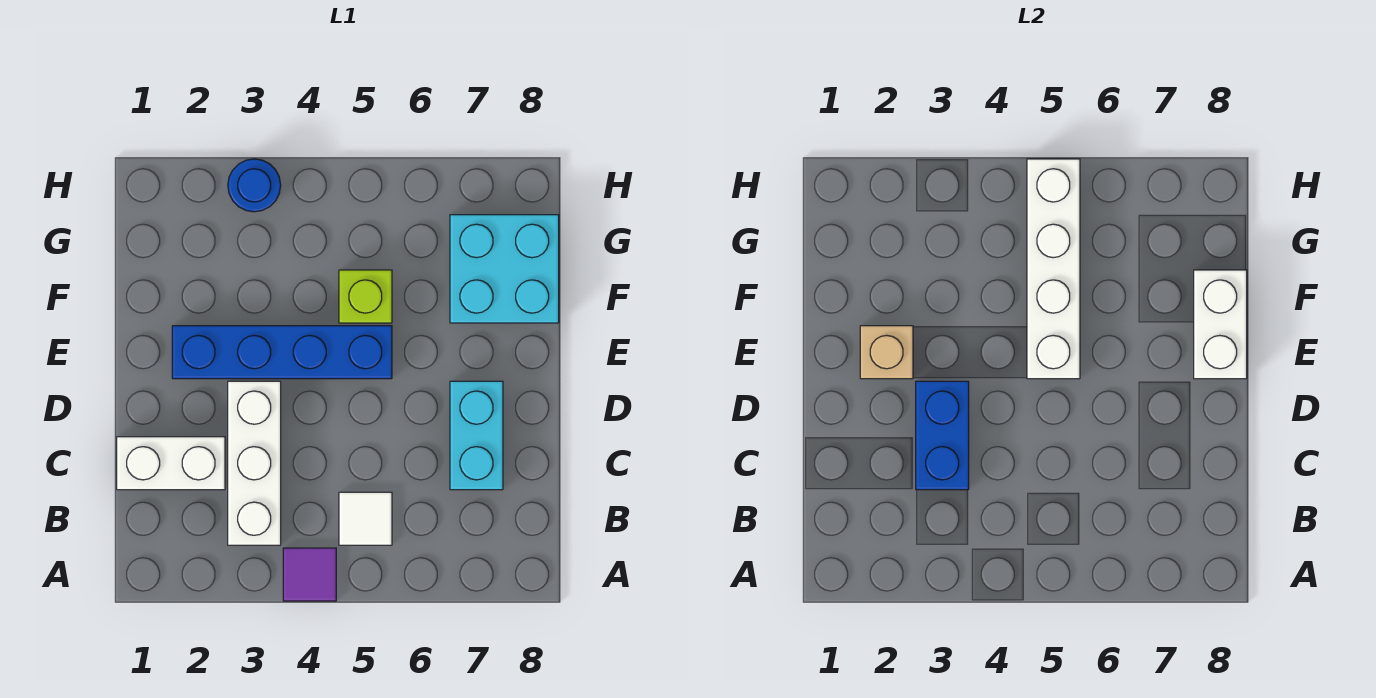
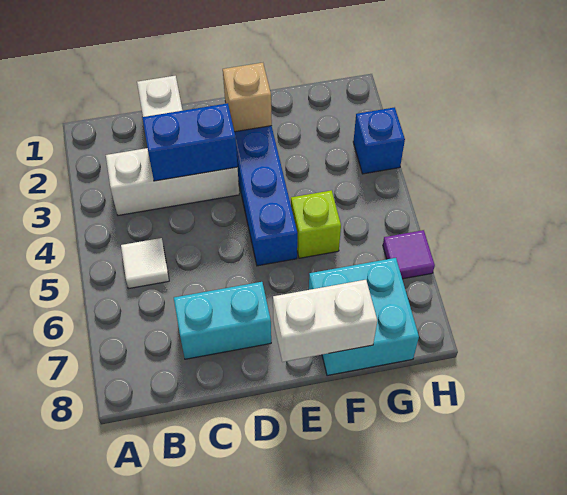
purple tile A4 level 1 -> purple tile H6 level 1
white brick E5:H5 level 2 -> none
blue round brick H3 level 1 -> blue brick H3 level 1

